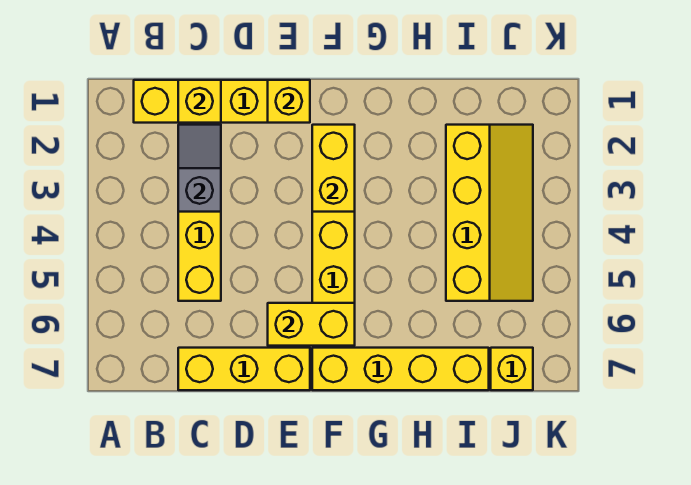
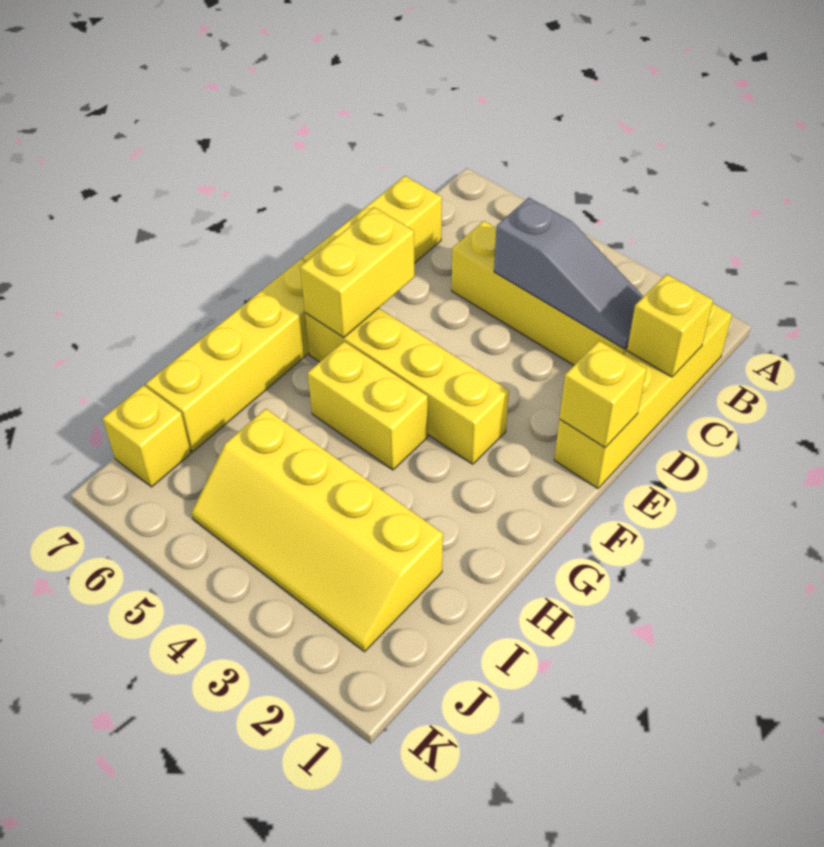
grey slope C2:C3 level 2 top 3 -> grey slope C2:C4 level 2 top 4
yellow brick F2:F3 level 2 -> yellow brick G4:G5 level 1

